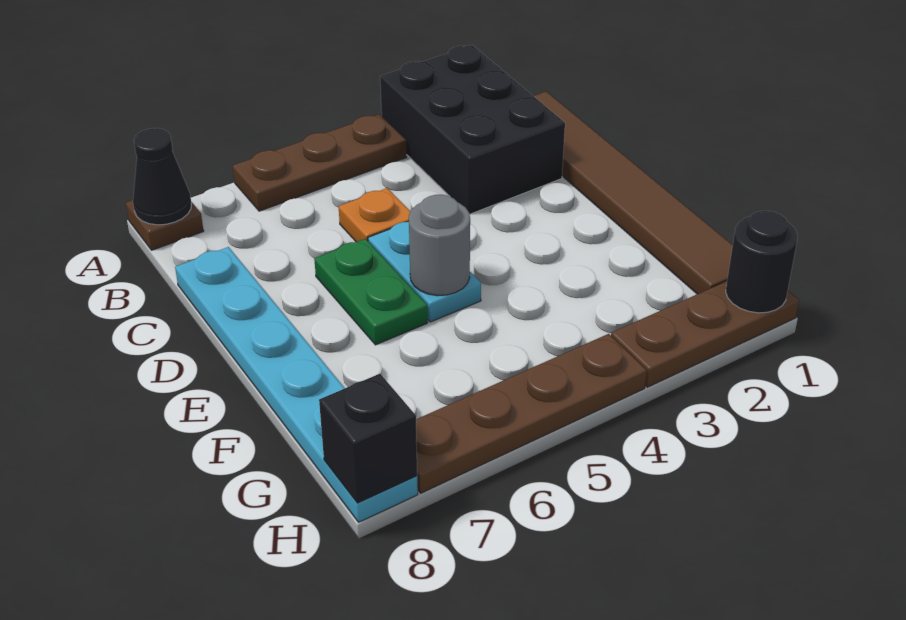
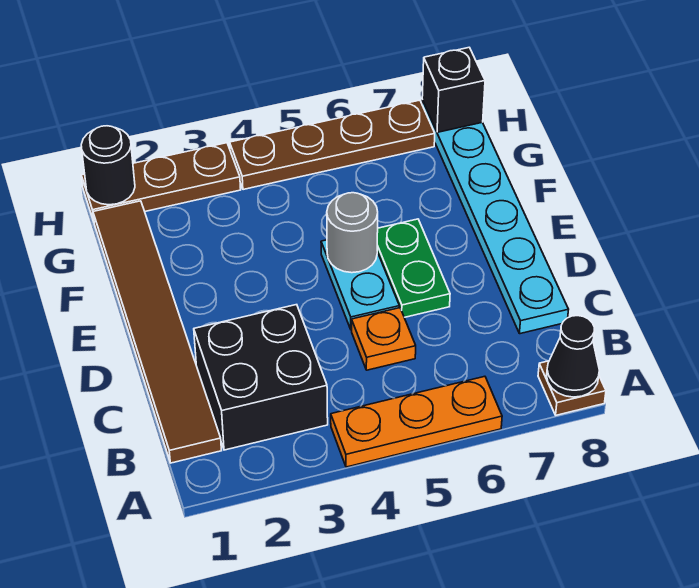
black brick A2:C3 level 1 -> black brick B2:C3 level 1
brown plate A4:A6 level 1 -> orange plate A4:A6 level 1

